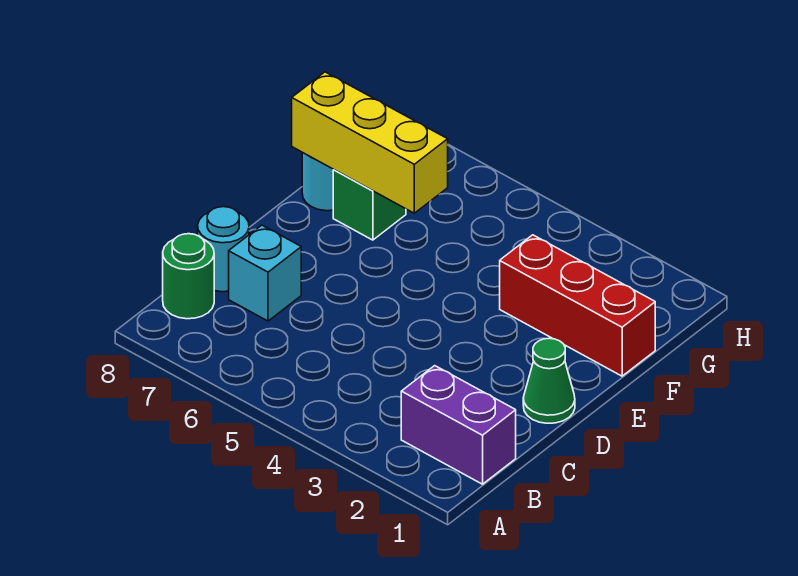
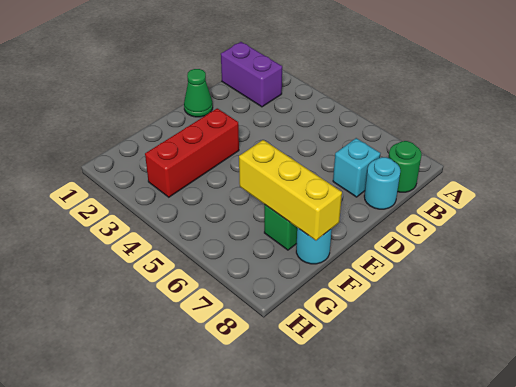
red brick F1:F3 level 1 -> red brick E3:G3 level 1

